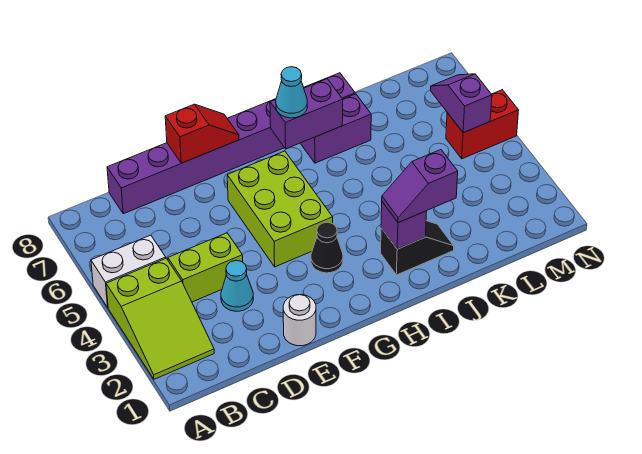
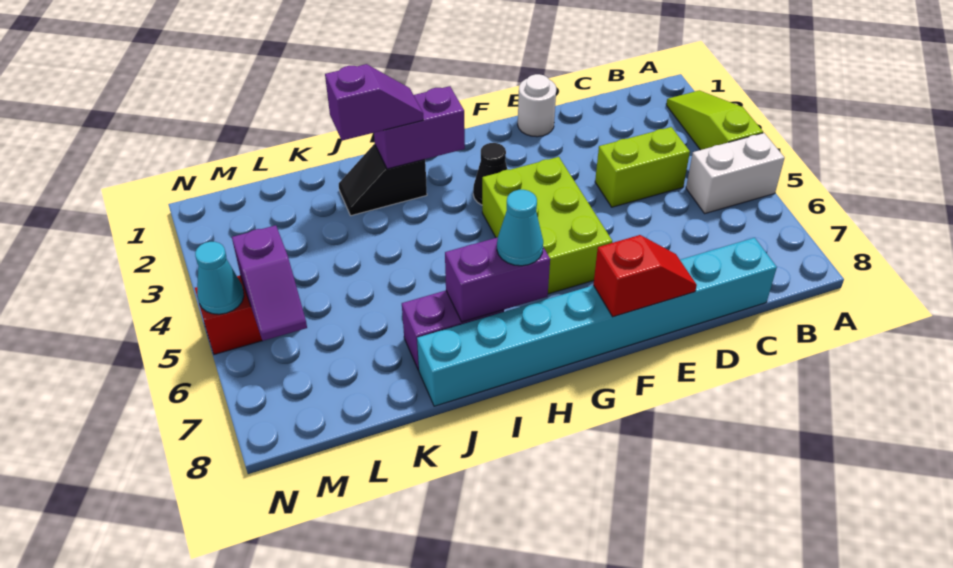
lime slope A2:B4 level 1 top 4 -> lime slope A2:A4 level 1 top 4
purple brick C8:J8 level 1 -> cyan brick C8:J8 level 1
cyan cone D3 level 1 -> cyan cone N5 level 2
red slope E8:F8 level 2 top E -> red slope E8:F8 level 2 top F
purple brick I2 level 2 -> purple brick H2:I2 level 2

